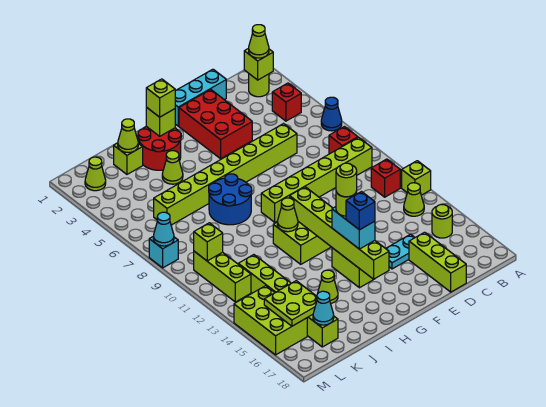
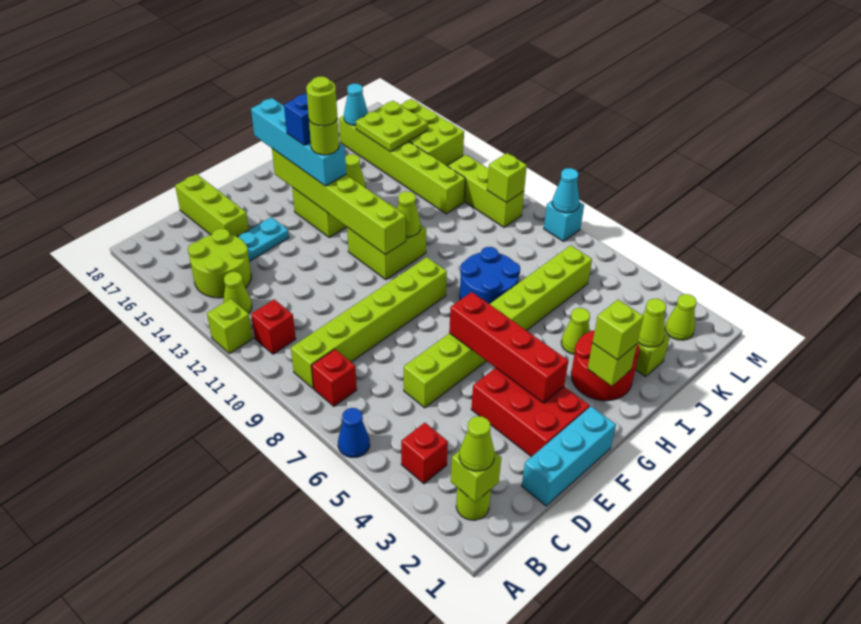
lime round brick B15 level 1 -> lime round brick B14:C15 level 1
none -> red brick F3:F6 level 2
cyan brick G14:G15 level 3 -> cyan brick G14:G17 level 3

